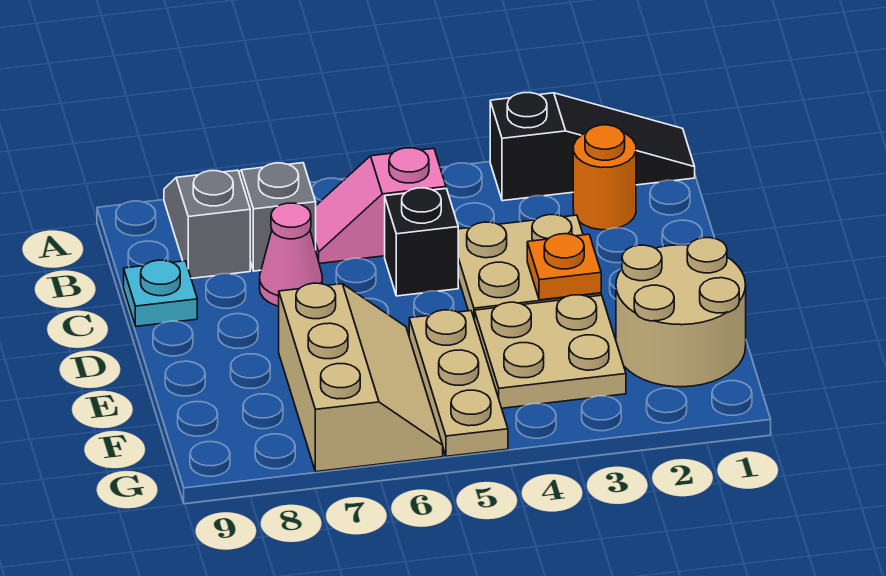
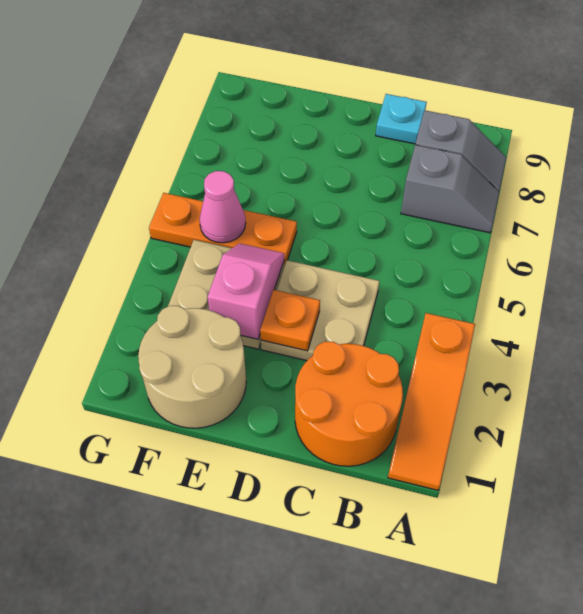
black slope A1:A3 level 1 top 3 -> orange slope A1:A3 level 1 top 3
orange round brick B2 level 1 -> orange round brick B1:C2 level 1
pink slope B5:B6 level 1 top 5 -> pink slope E3:E4 level 2 top 3
black brick C5 level 1 -> none
pink cone C7 level 1 -> pink cone F5 level 2
tan plate E5:G5 level 1 -> orange plate E5:G5 level 1
tan slope E6:G7 level 1 top 7 -> none

